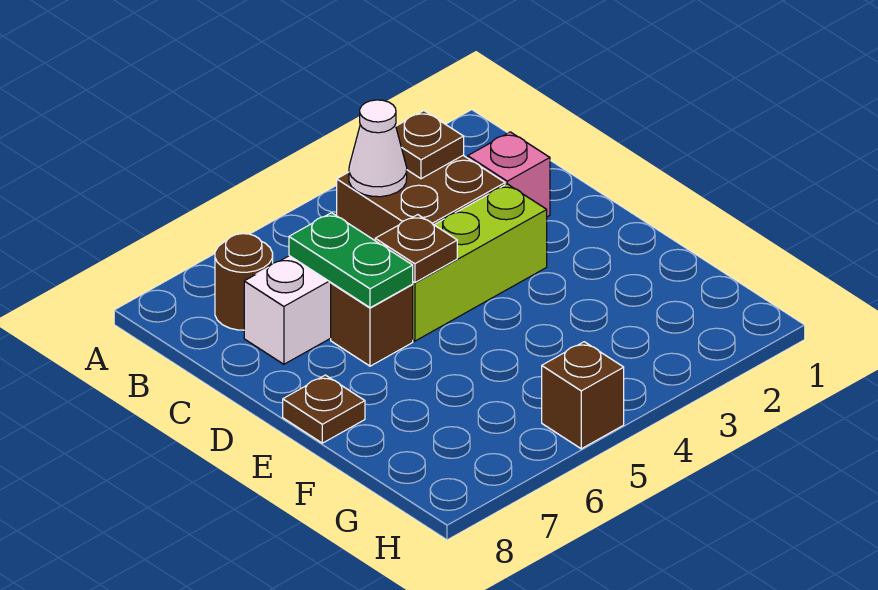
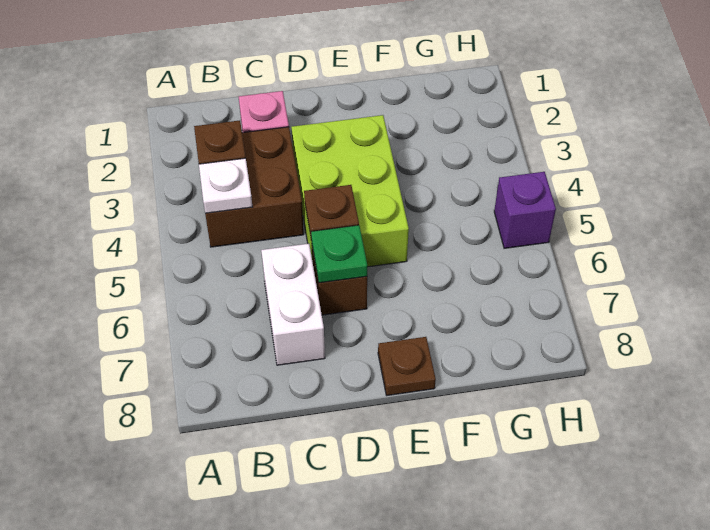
white cone B4 level 2 -> white plate B4 level 2
brown round brick B7 level 1 -> none
green plate C6:D6 level 2 -> green plate D6 level 2
lime brick D3:D5 level 1 -> lime brick D3:E5 level 1
brown brick H5 level 1 -> purple brick H5 level 1

